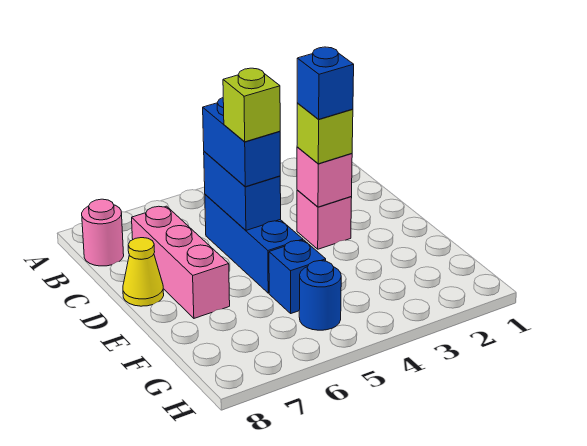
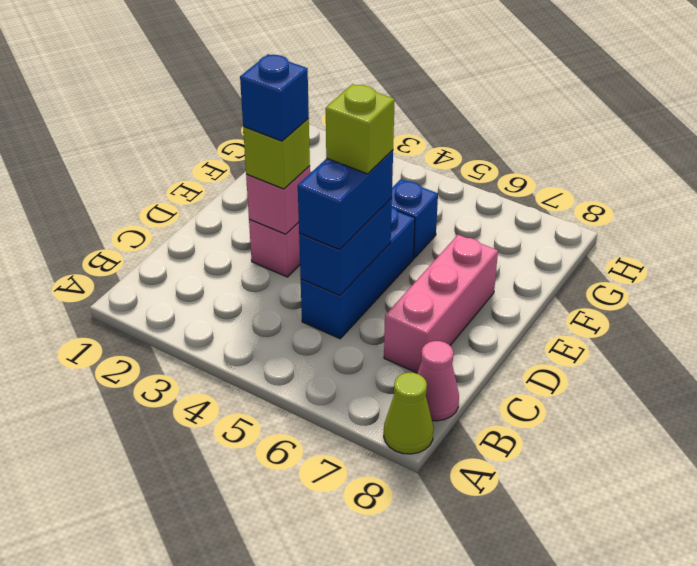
none -> lime cone A8 level 1
pink round brick B8 level 1 -> pink cone B8 level 1
yellow cone D8 level 1 -> none
blue round brick G5 level 1 -> none

